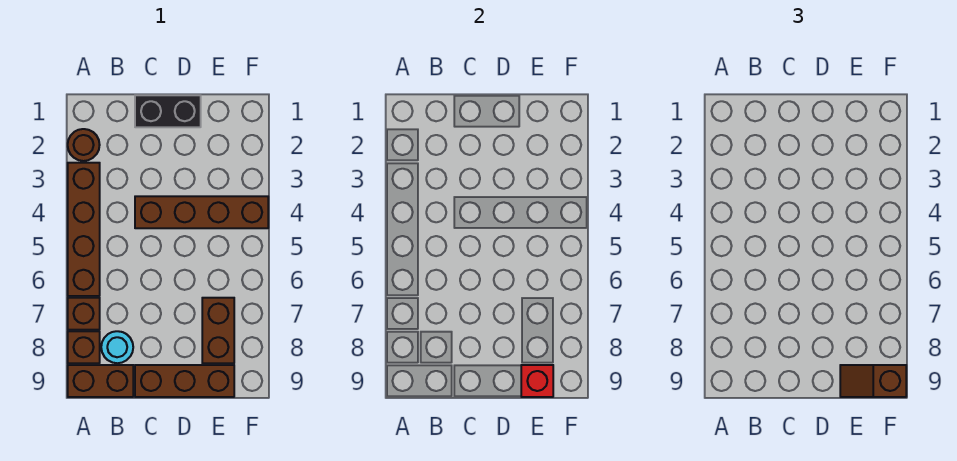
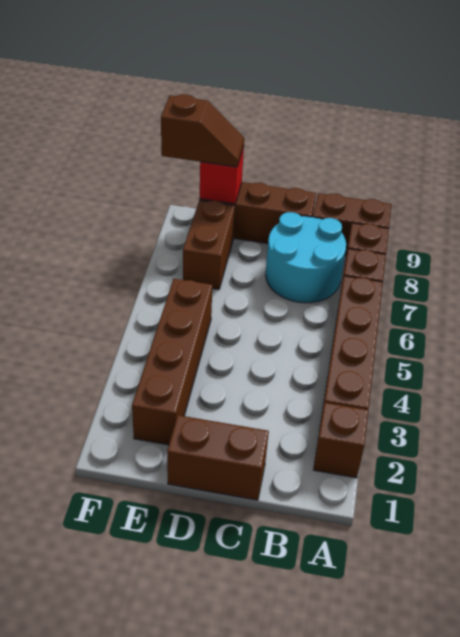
brown round brick A2 level 1 -> brown brick A2 level 1
cyan round brick B8 level 1 -> cyan round brick B7:C8 level 1
black brick C1:D1 level 1 -> brown brick C1:D1 level 1
brown brick C4:F4 level 1 -> brown brick E2:E5 level 1

